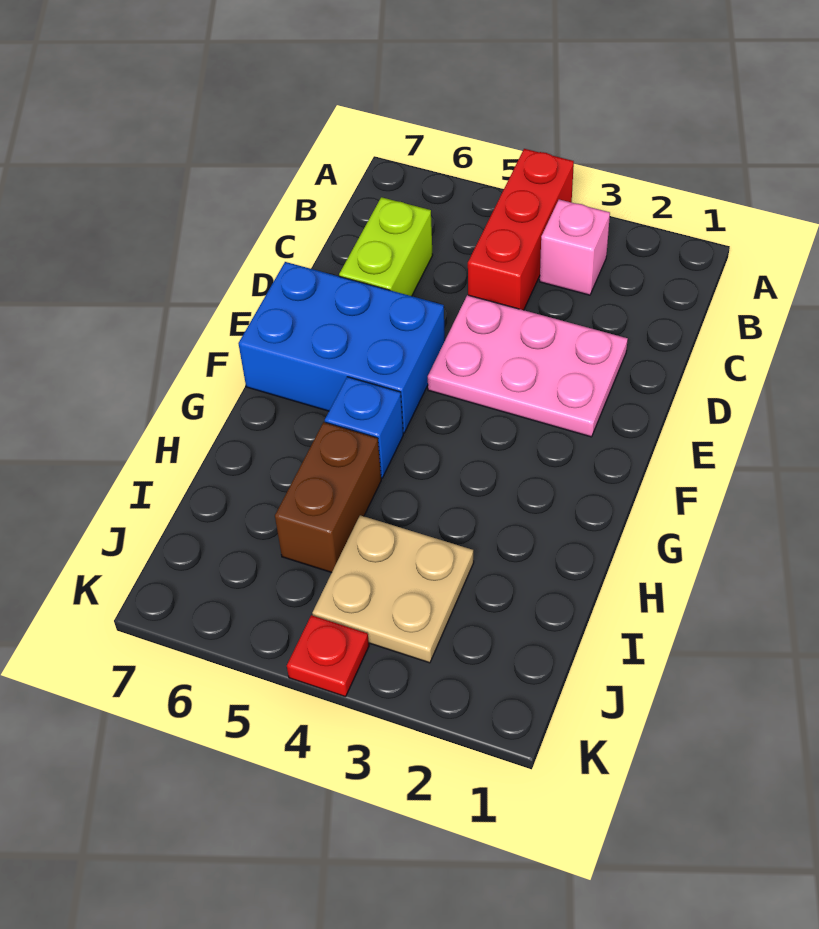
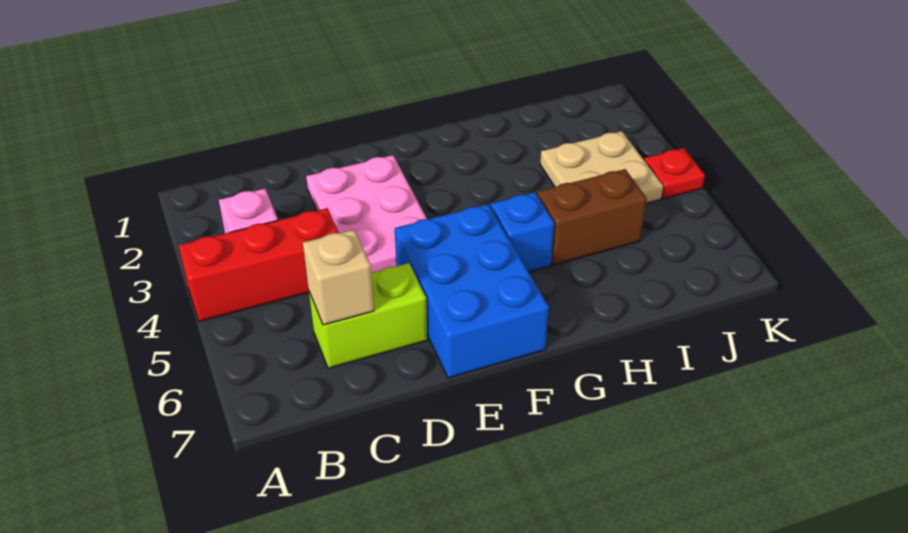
none -> tan brick C6 level 2

